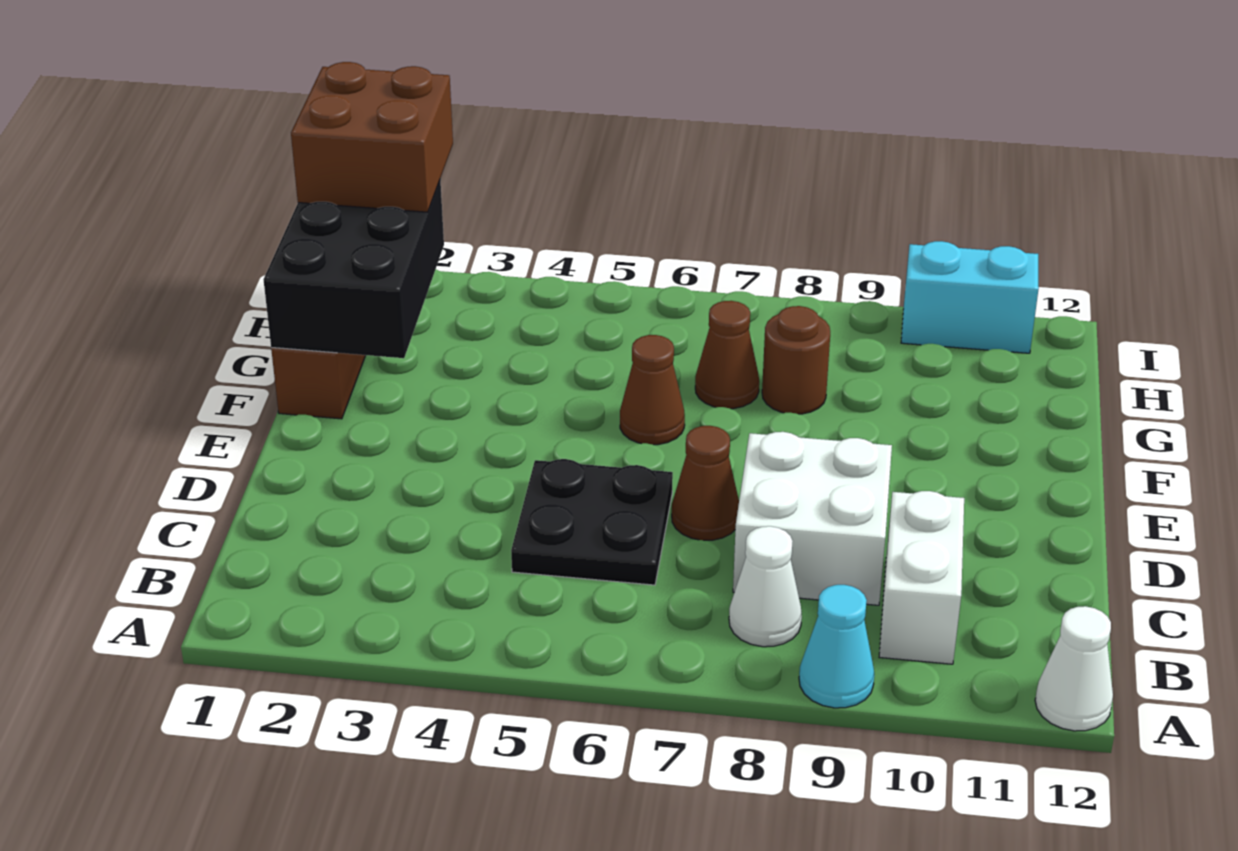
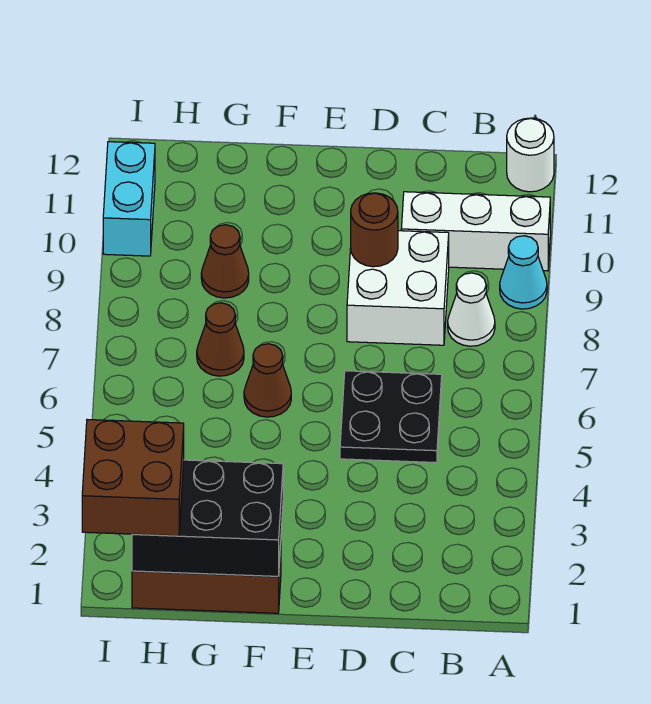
white cone A12 level 1 -> white round brick A12 level 1
white brick B10:C10 level 1 -> white brick A10:C10 level 1
brown cone D7 level 1 -> brown cone G9 level 1
brown round brick G8 level 1 -> brown round brick D9 level 2

